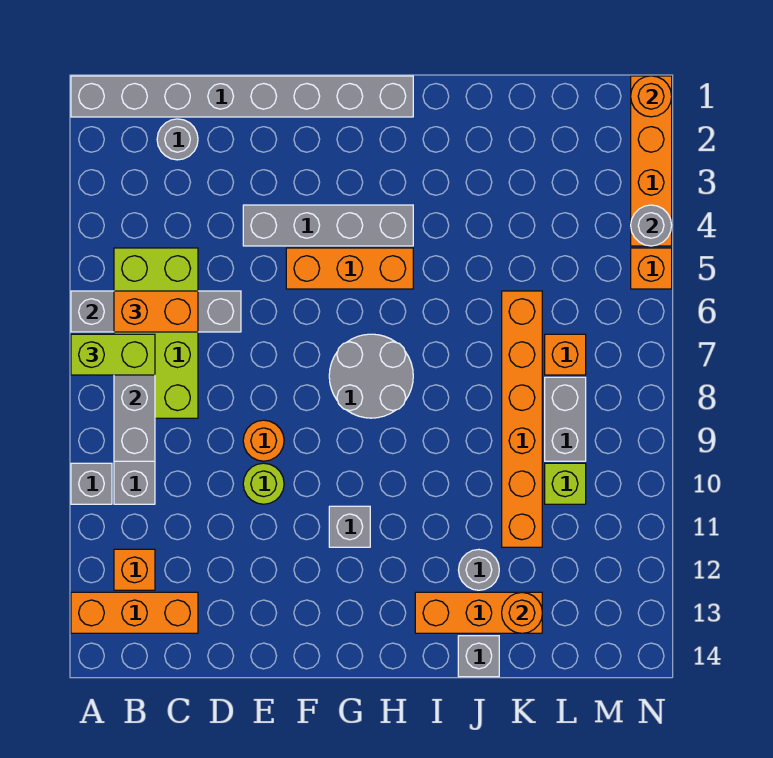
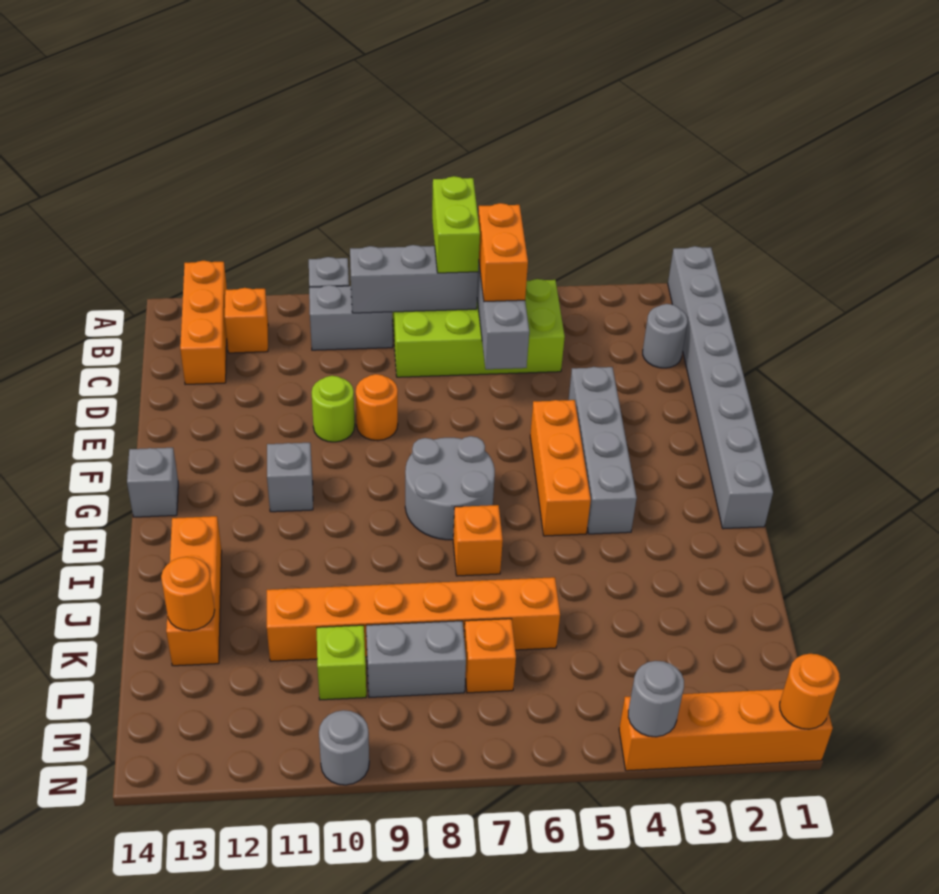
grey round brick J12 level 1 -> grey round brick N10 level 1
grey brick J14 level 1 -> grey brick G14 level 1
orange brick N5 level 1 -> orange brick I7 level 1

